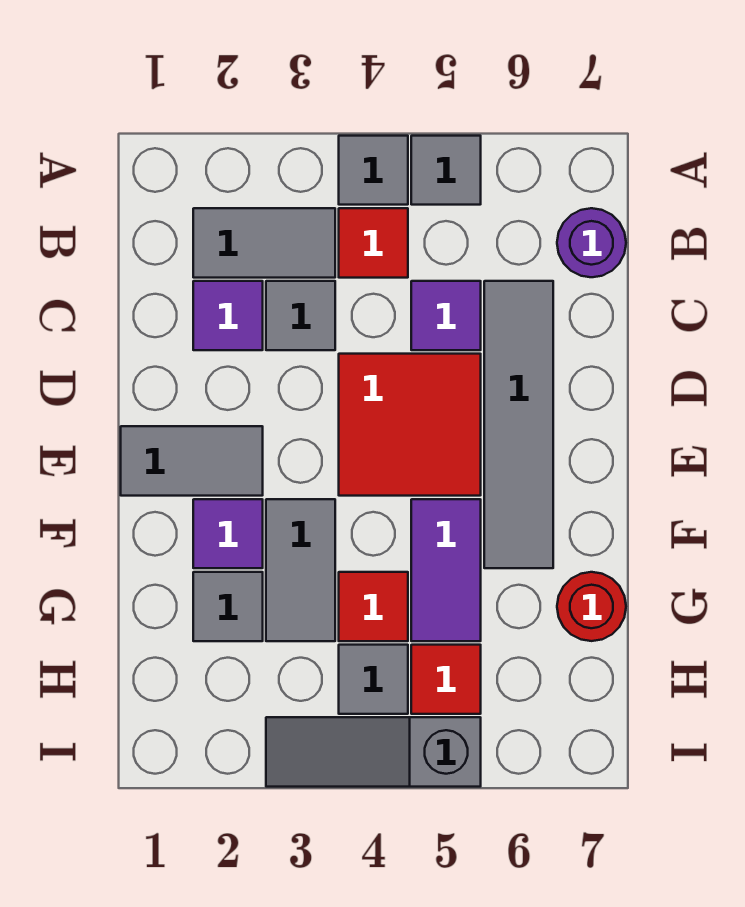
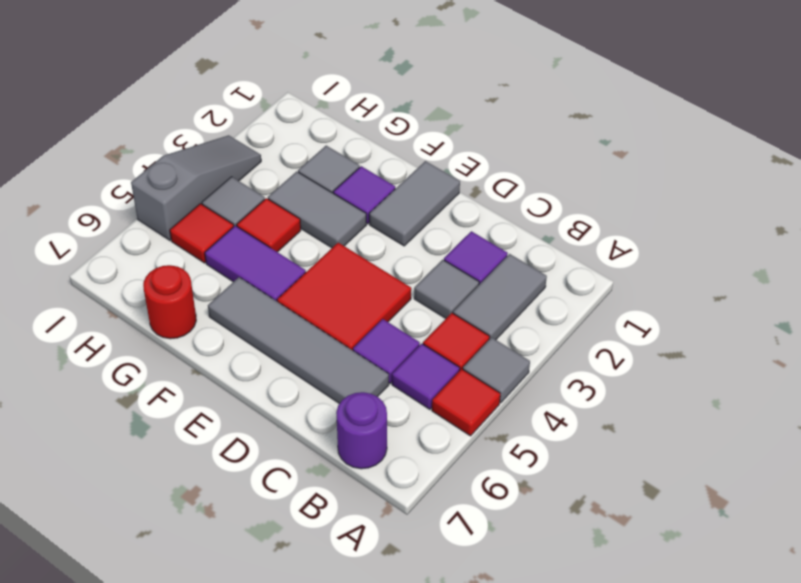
grey tile A5 level 1 -> red tile A5 level 1
none -> purple tile B5 level 1

